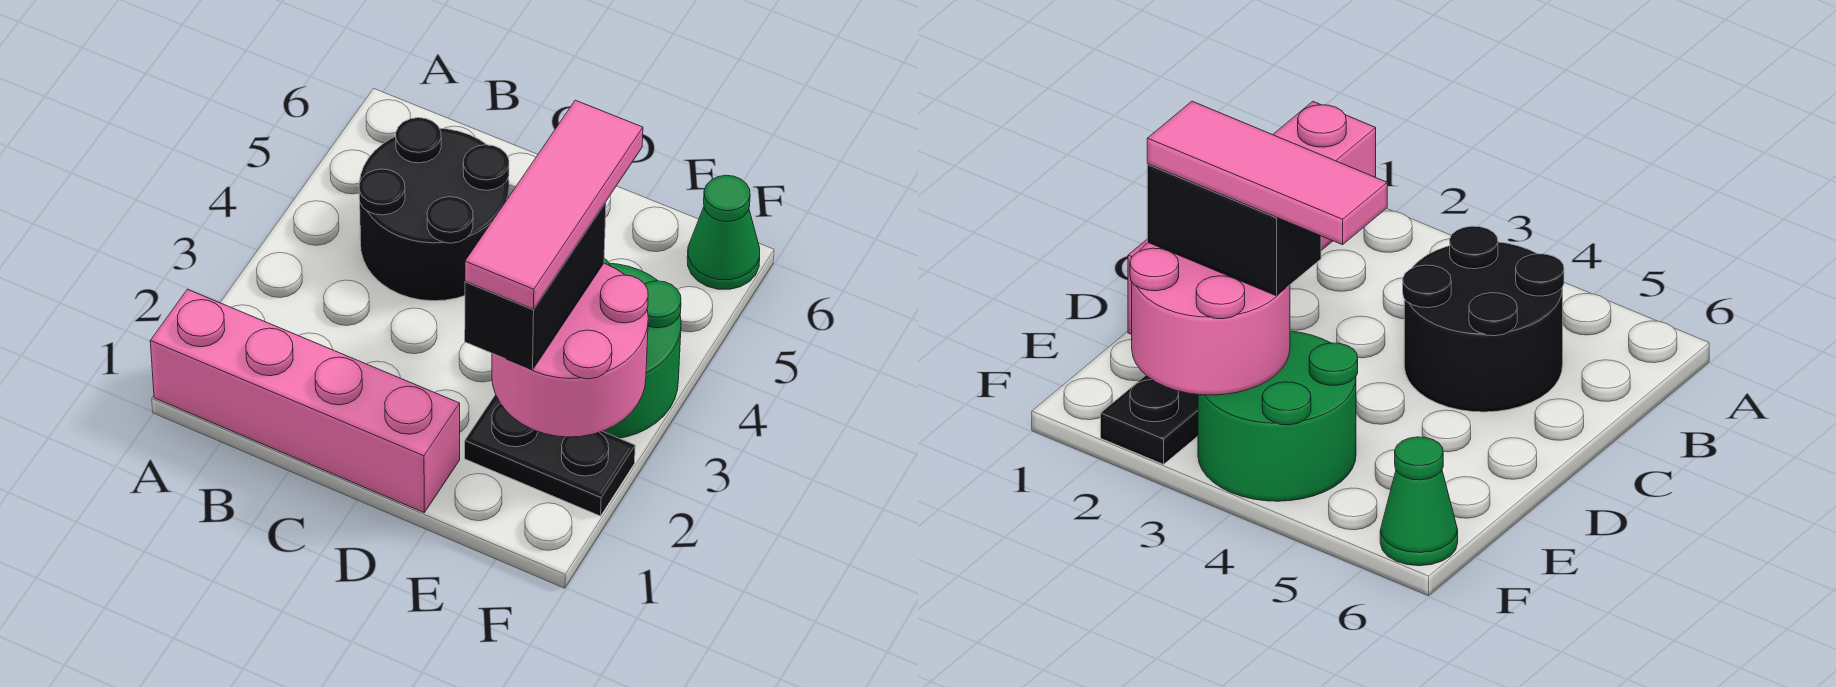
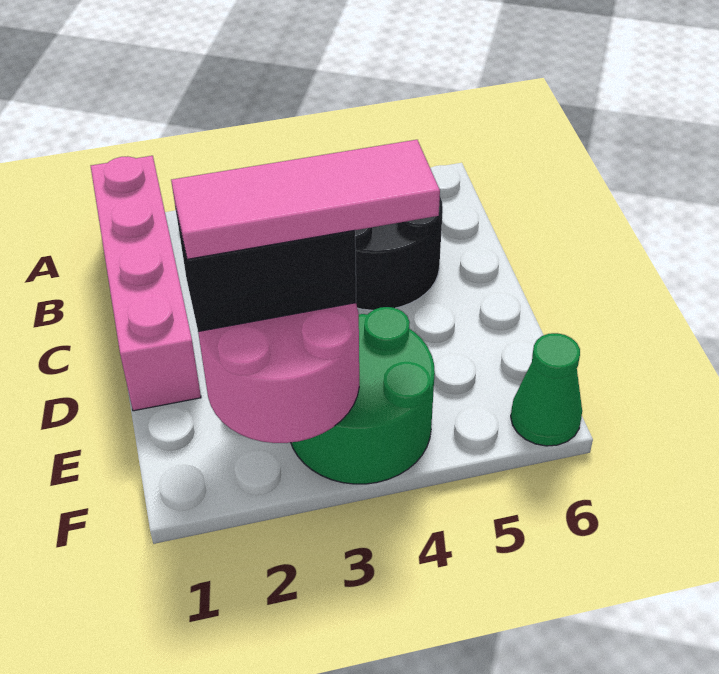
black plate E2:F2 level 1 -> none

